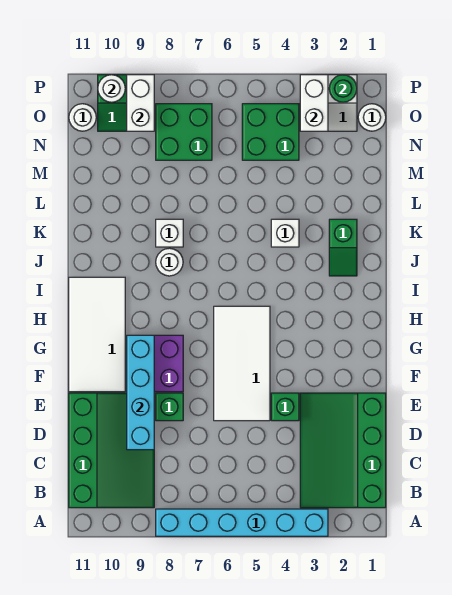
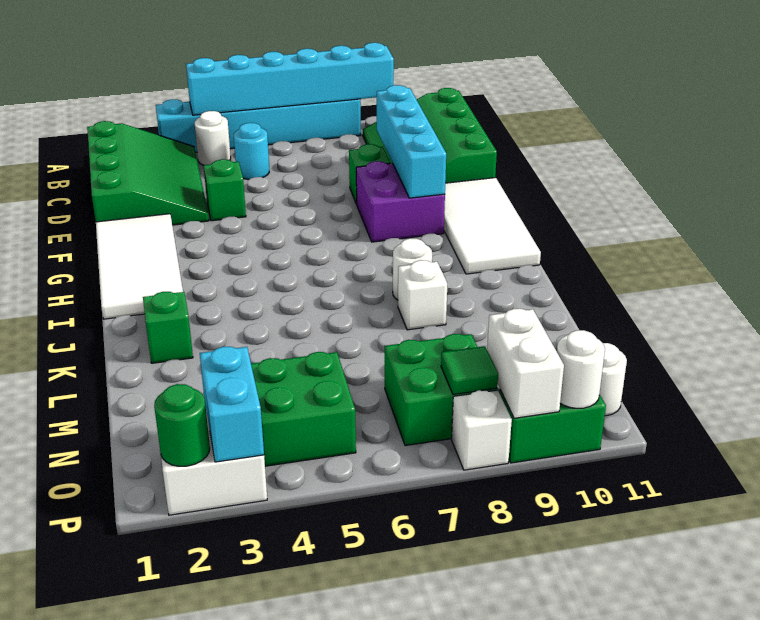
none -> cyan brick A4:A9 level 2
none -> cyan round brick C5 level 1
white tile E5:H6 level 1 -> white tile F1:I2 level 1
white brick K4 level 1 -> white brick P8 level 1
white round brick O1 level 1 -> white round brick B4 level 1
white brick O3:P3 level 2 -> cyan brick O3:P3 level 2
none -> green tile O8 level 2

